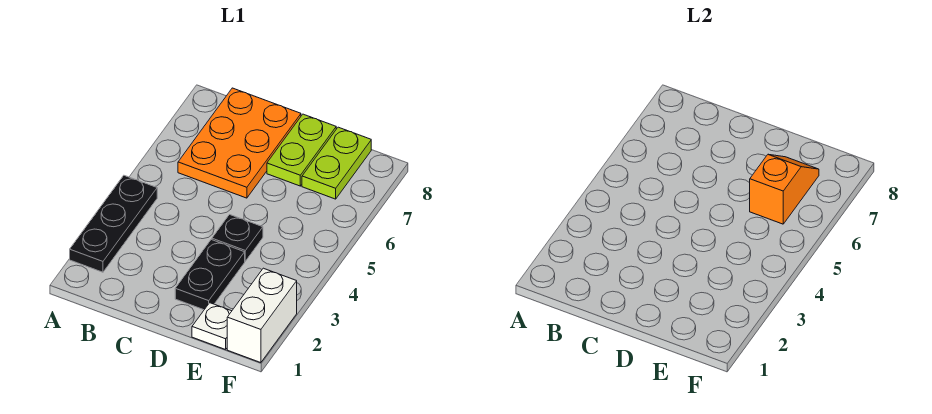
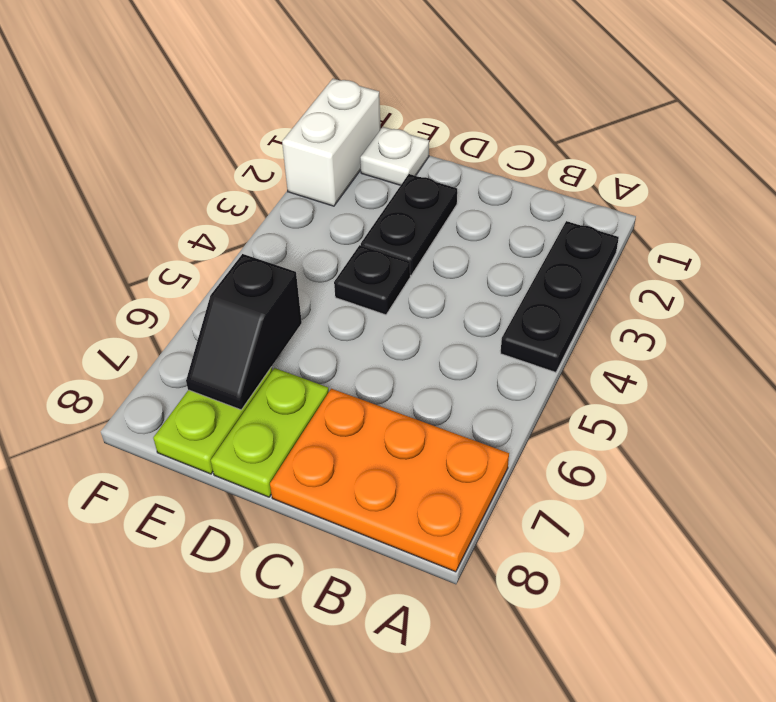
orange plate B6:C8 level 1 -> orange plate A7:C8 level 1
orange slope E6:E7 level 2 top 6 -> black slope E6:E7 level 2 top 6

